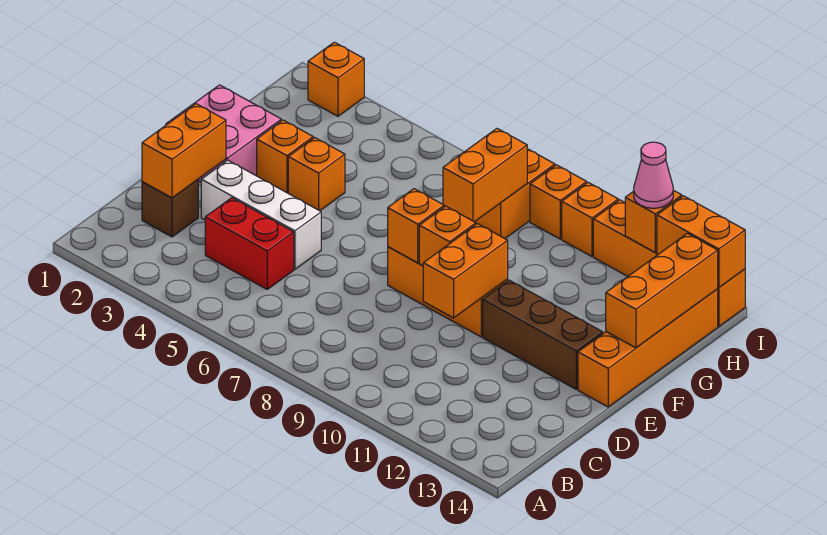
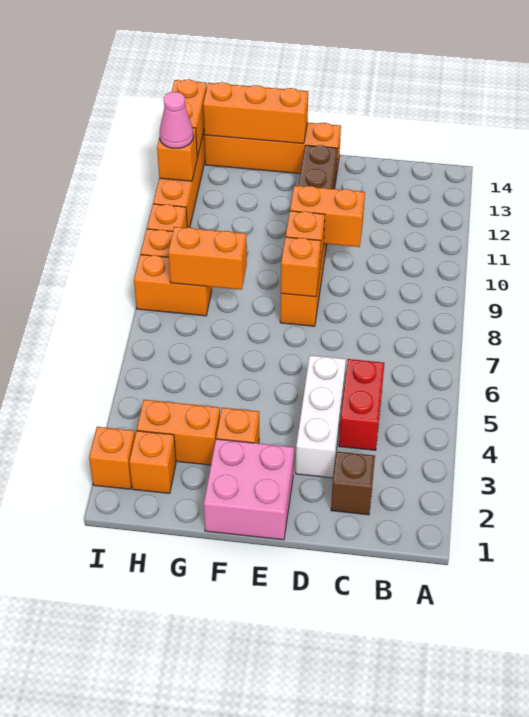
orange brick C2:D2 level 2 -> orange brick G3:H3 level 1
orange brick F4 level 1 -> orange brick H2 level 1

